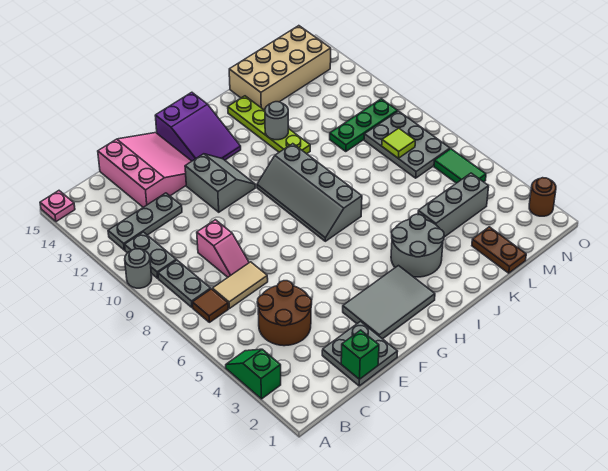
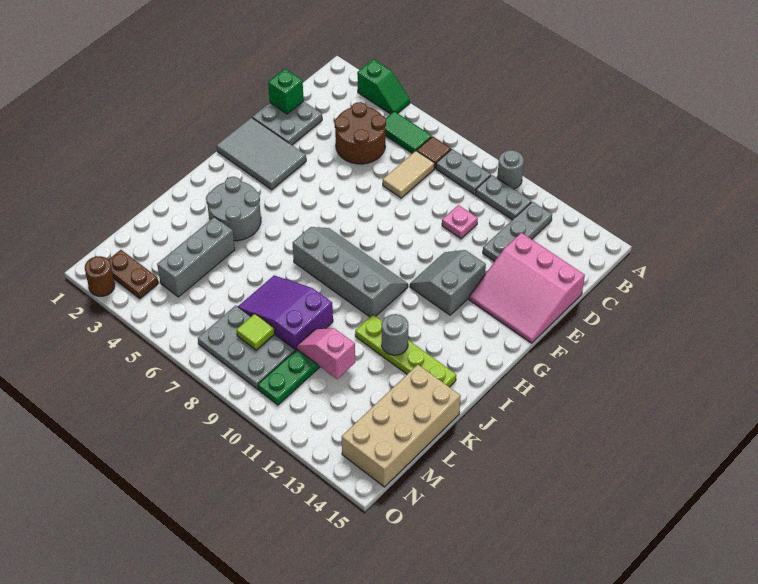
pink plate A15 level 1 -> pink plate D10 level 1
pink slope D8:D9 level 1 top 9 -> pink slope L10:L11 level 2 top 11
grey tile F2:H3 level 1 -> grey tile F1:G3 level 1
grey slope F11:G12 level 1 top F -> grey slope F11:G12 level 1 top 12
purple slope G13:H15 level 1 top 15 -> purple slope K7:L9 level 1 top 9
brown plate L1:L2 level 1 -> brown plate N2:N3 level 1
green tile N5:N6 level 1 -> green tile B5:B6 level 1

